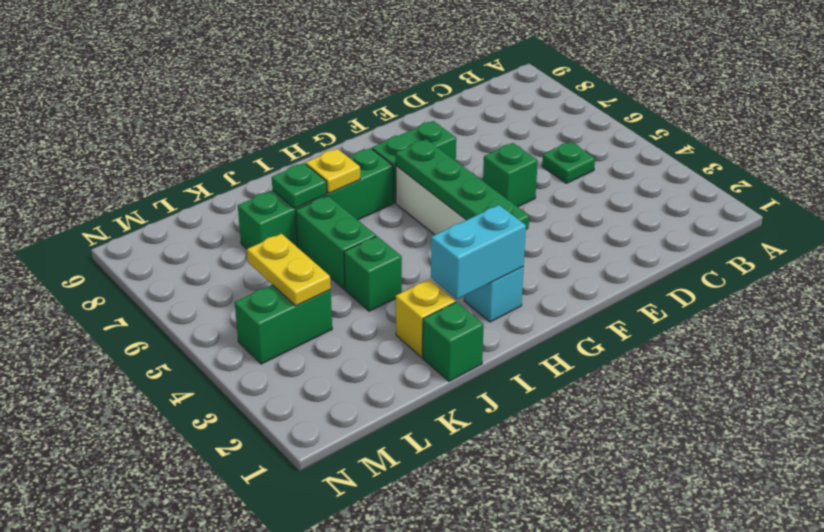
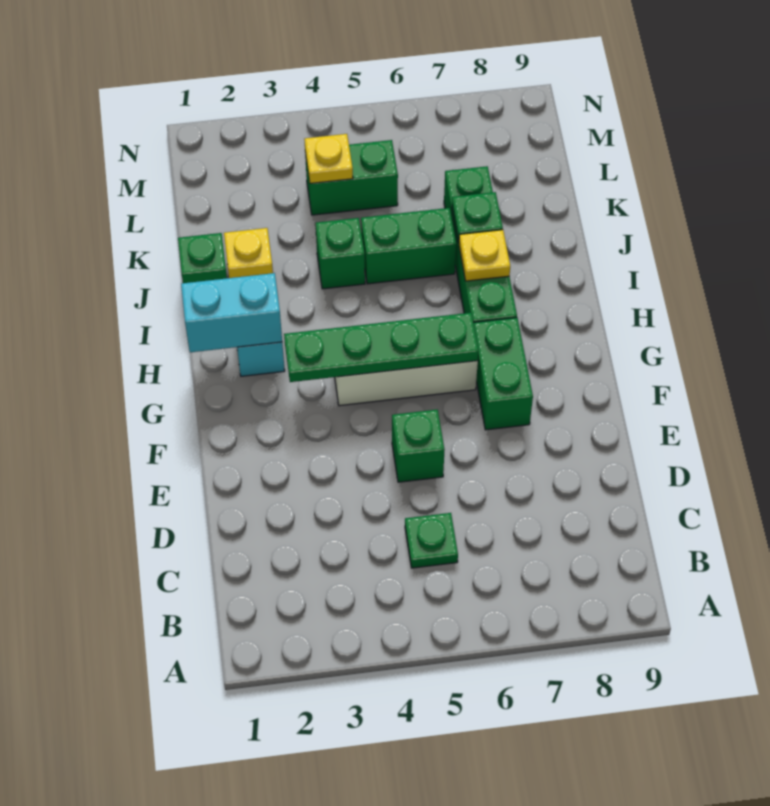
cyan brick H2:I2 level 2 -> cyan brick H1:H2 level 2
green brick L4:M4 level 1 -> green brick L4:L5 level 1
yellow plate L4:L5 level 2 -> yellow plate L4 level 2

